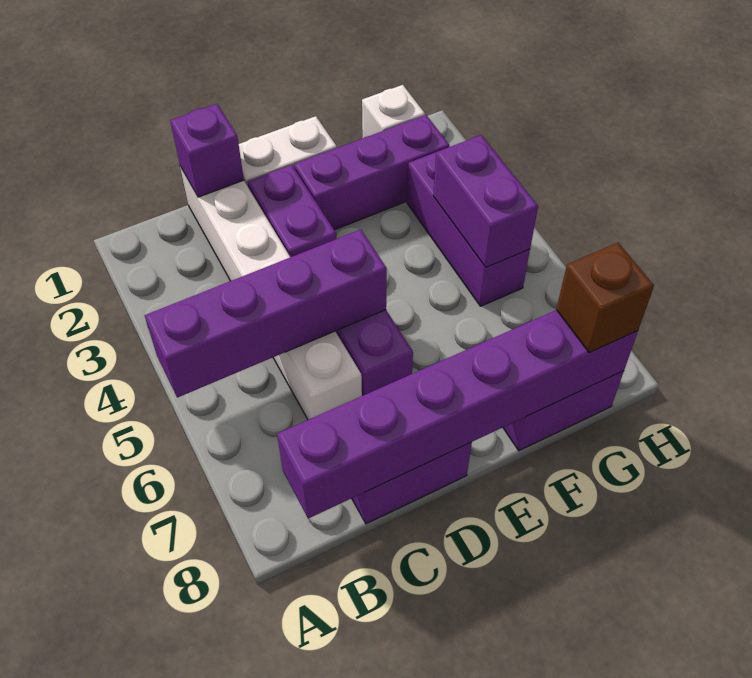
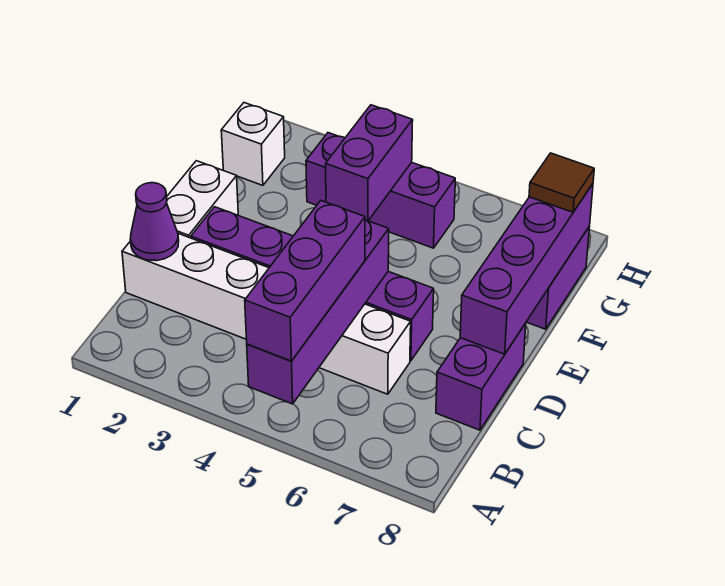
purple brick B8:G8 level 2 -> purple brick D8:G8 level 2
purple brick C1 level 2 -> purple cone C1 level 2
purple brick E2:G2 level 1 -> purple brick A5:C5 level 3
purple brick G4:G5 level 2 -> purple brick F4:G4 level 2
brown brick G8 level 3 -> brown tile G8 level 3

